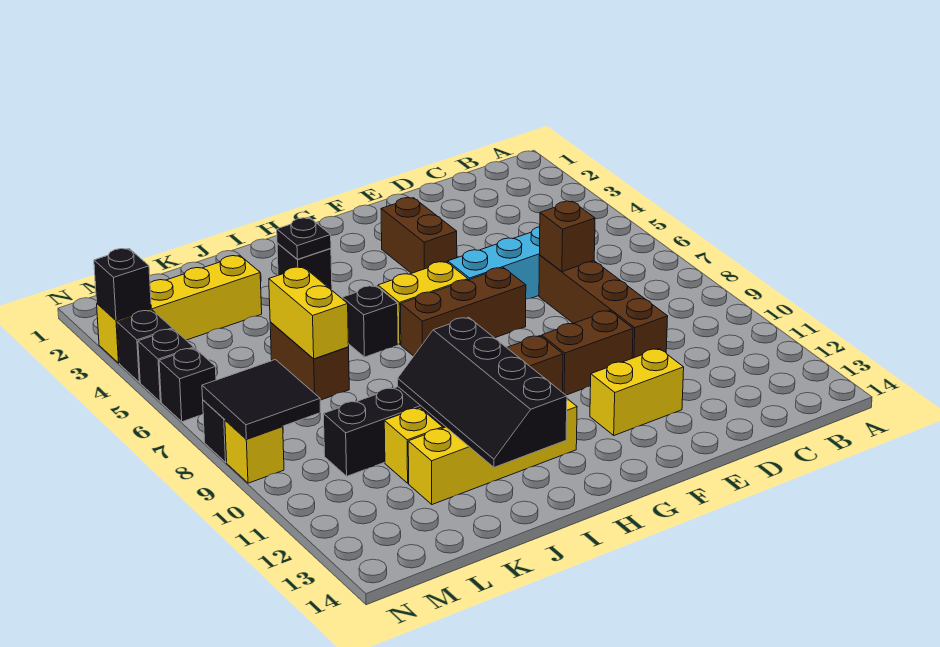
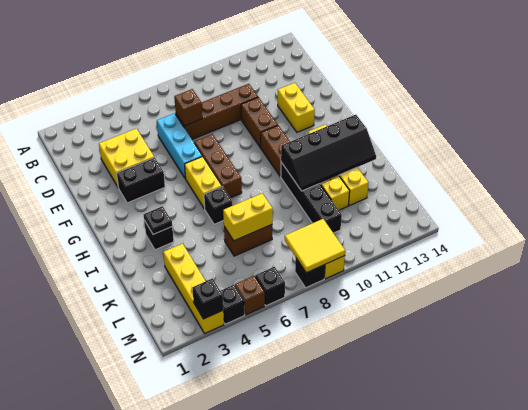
none -> yellow brick D3:E4 level 1
brown brick F3:F4 level 1 -> black brick F3:F4 level 1
black tile M8:N9 level 2 -> yellow tile M8:N9 level 2
black brick N5 level 1 -> brown brick N5 level 1

